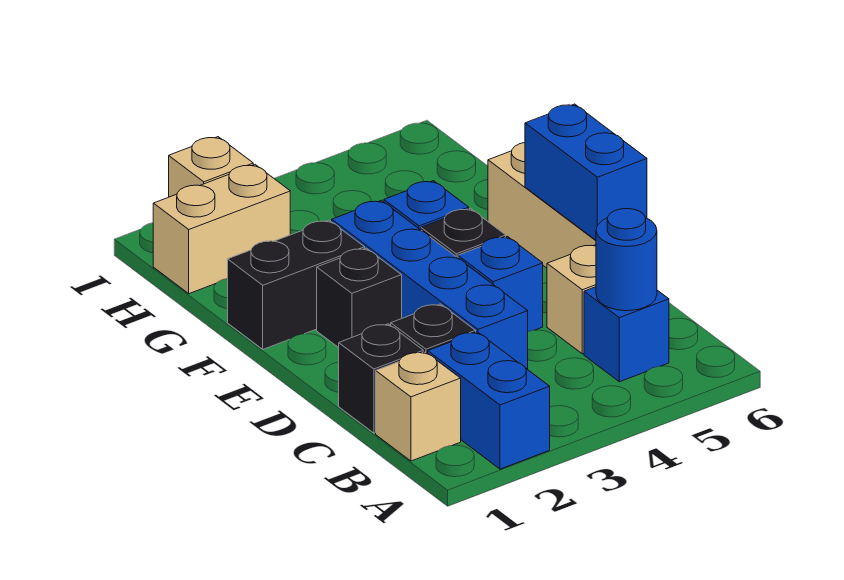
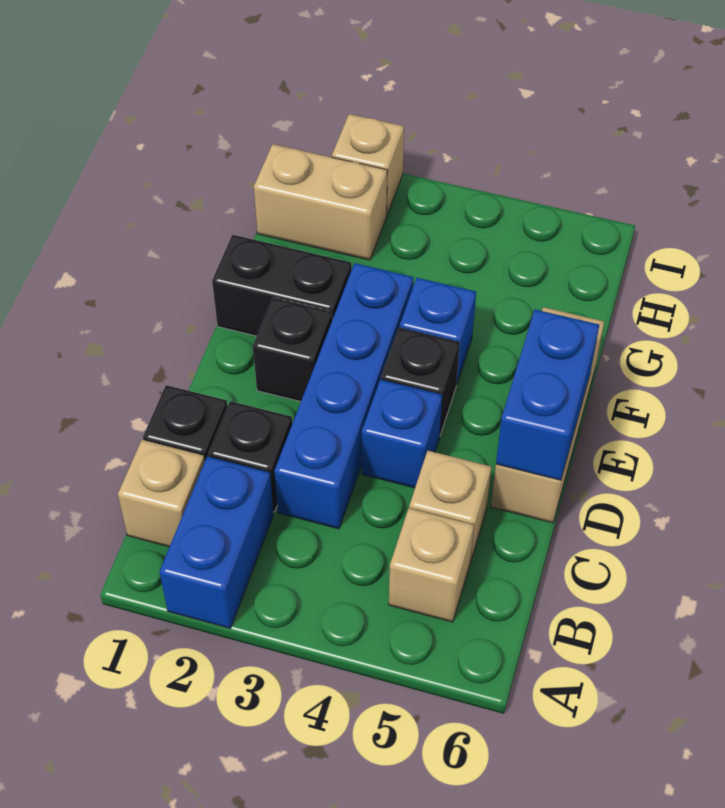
blue brick B5 level 1 -> tan brick B5 level 1
blue round brick B5 level 2 -> none

